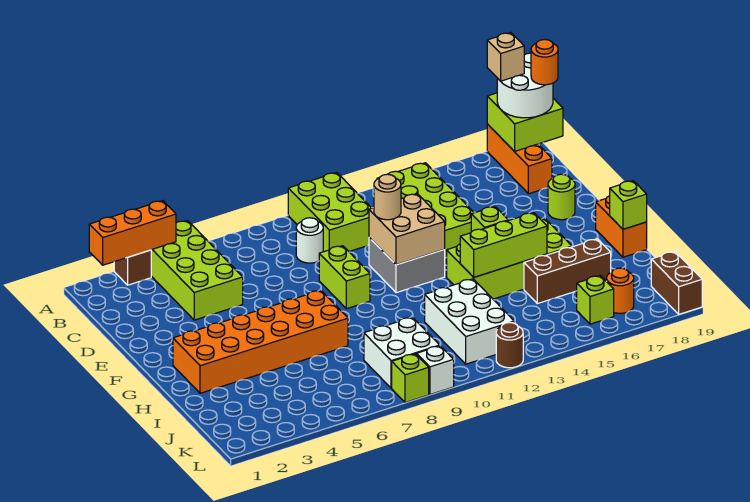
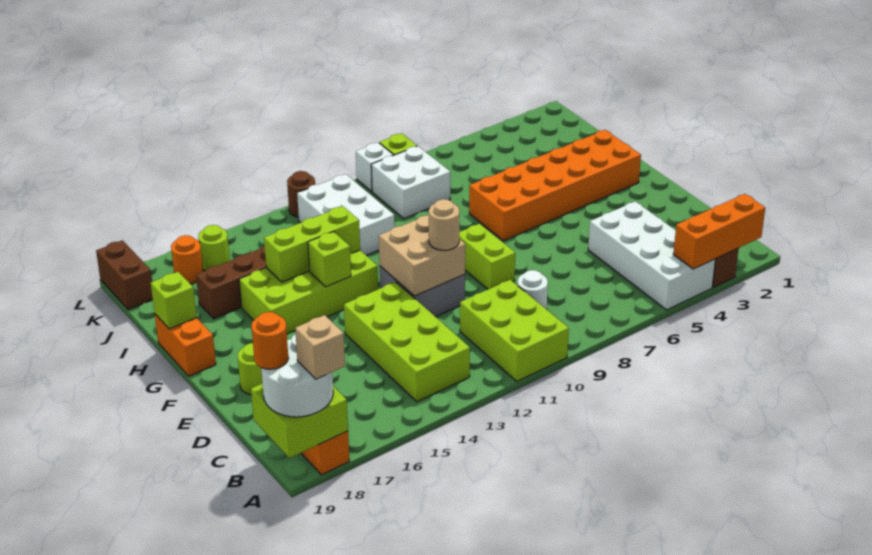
lime brick A4:D5 level 1 -> white brick A4:D5 level 1
lime brick K16 level 1 -> lime round brick K16 level 1

